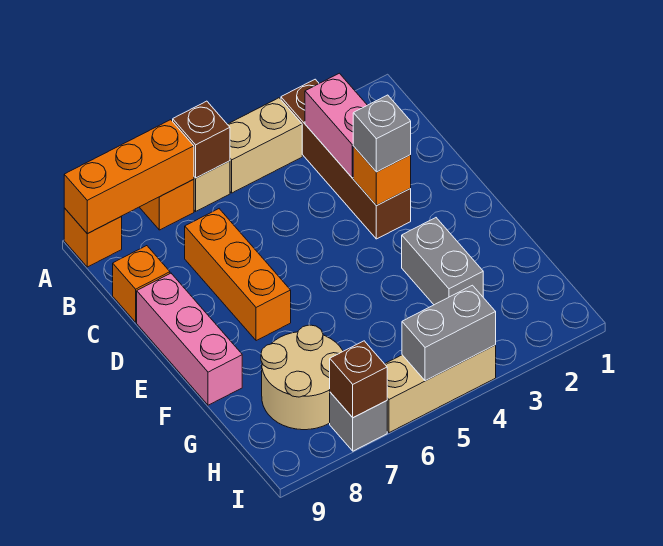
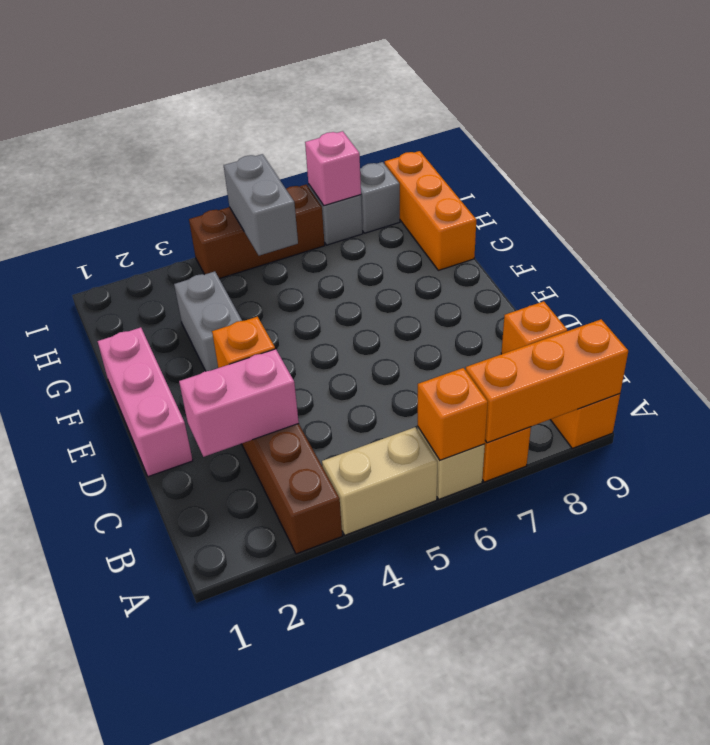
brown brick A6 level 2 -> orange brick A6 level 2
pink brick B3:C3 level 2 -> pink brick C2:C3 level 2
orange brick C7:E7 level 1 -> orange brick G9:I9 level 1
grey brick D3 level 3 -> grey brick I8 level 1
pink brick D9:F9 level 1 -> pink brick D1:F1 level 1
tan round brick G7:H8 level 1 -> none
tan brick I4:I6 level 1 -> brown brick I4:I6 level 1
grey brick I4:I5 level 2 -> grey brick H5:I5 level 2
brown brick I7 level 2 -> pink brick I7 level 2

